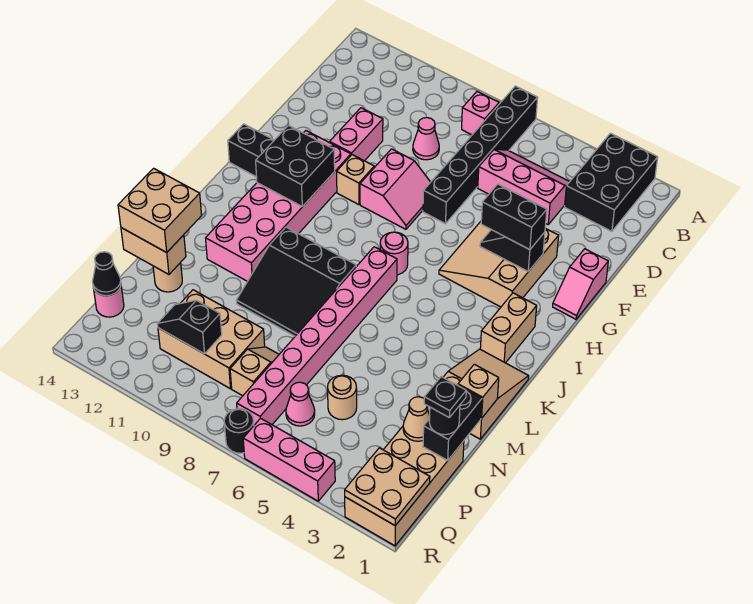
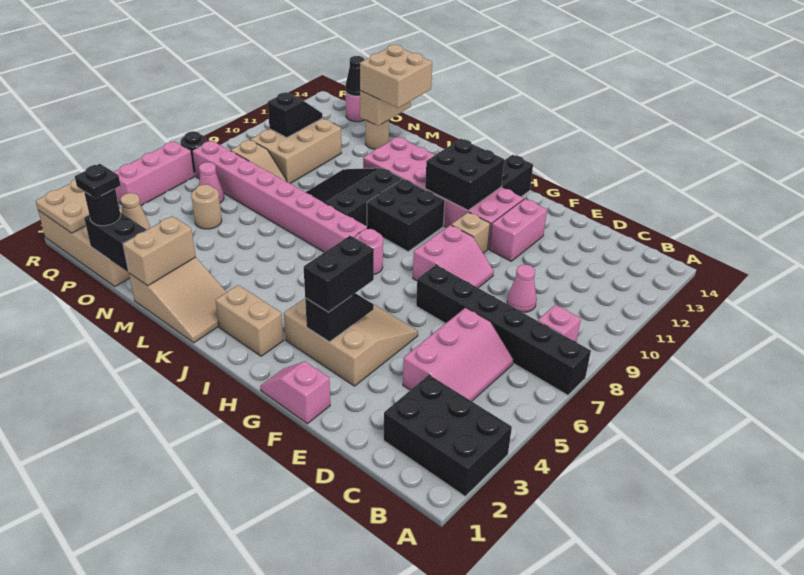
pink brick E11:F11 level 1 -> pink brick F11:F12 level 1
pink slope F8:G9 level 1 top 9 -> pink slope F8:G9 level 1 top G
none -> black brick I9:J10 level 1
tan brick M1 level 2 -> tan brick M1:M2 level 2

